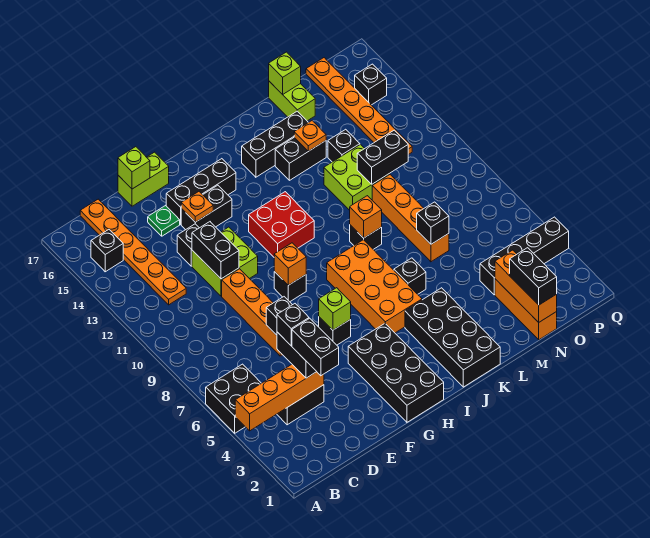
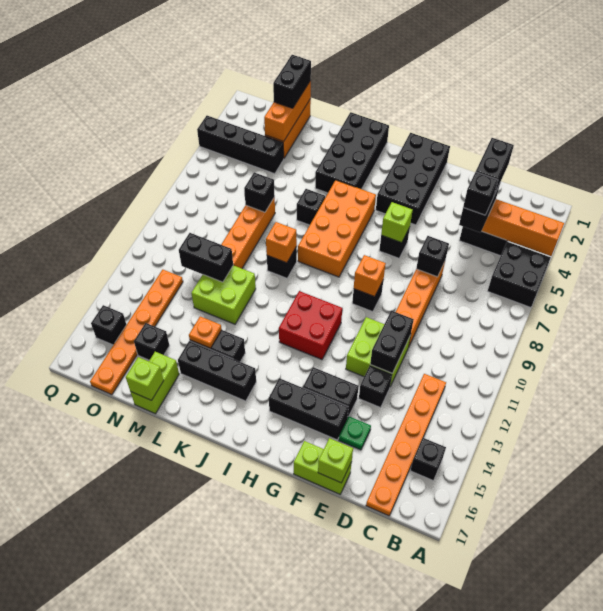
orange plate F14 level 2 -> none
black brick M13 level 1 -> black brick N15 level 1

